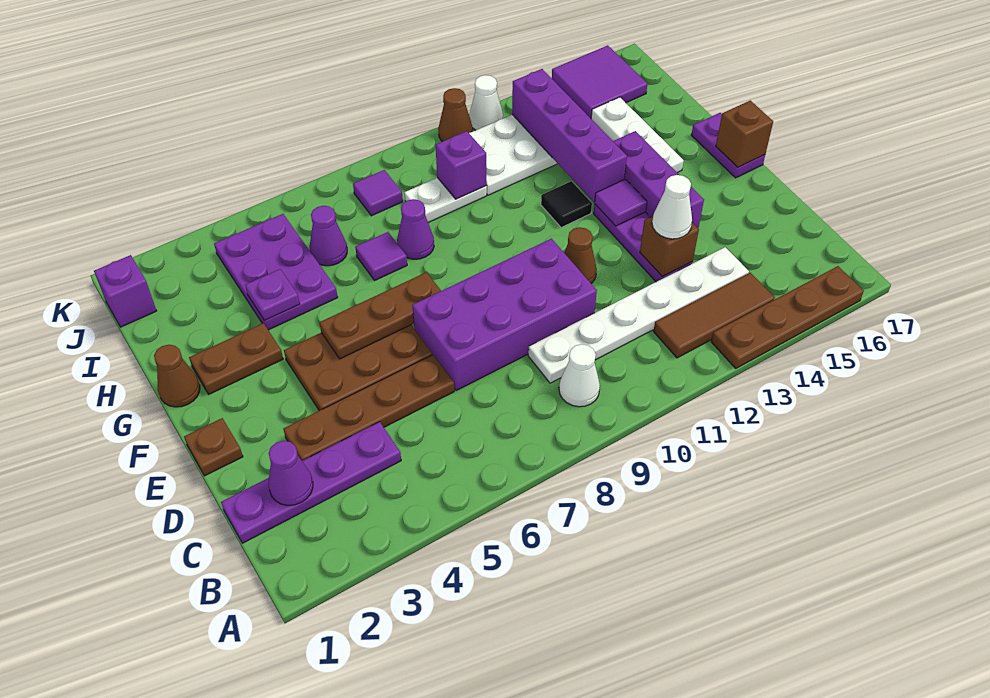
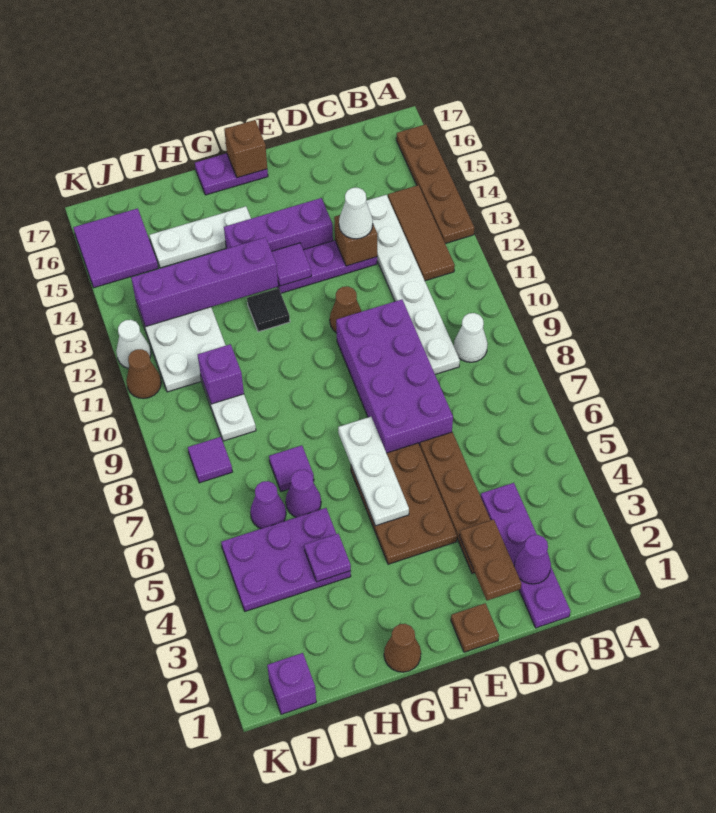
brown plate F5:F7 level 2 -> white plate F5:F7 level 2
brown plate G2:G3 level 1 -> brown plate D2:D3 level 2
purple cone H8 level 1 -> purple cone H6 level 1

